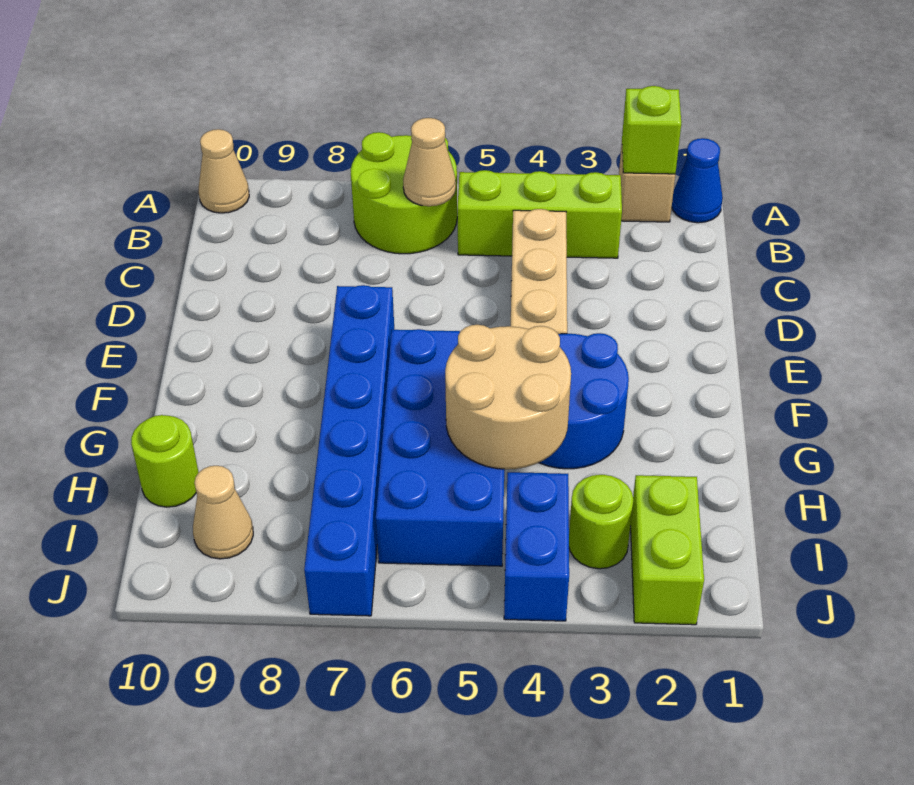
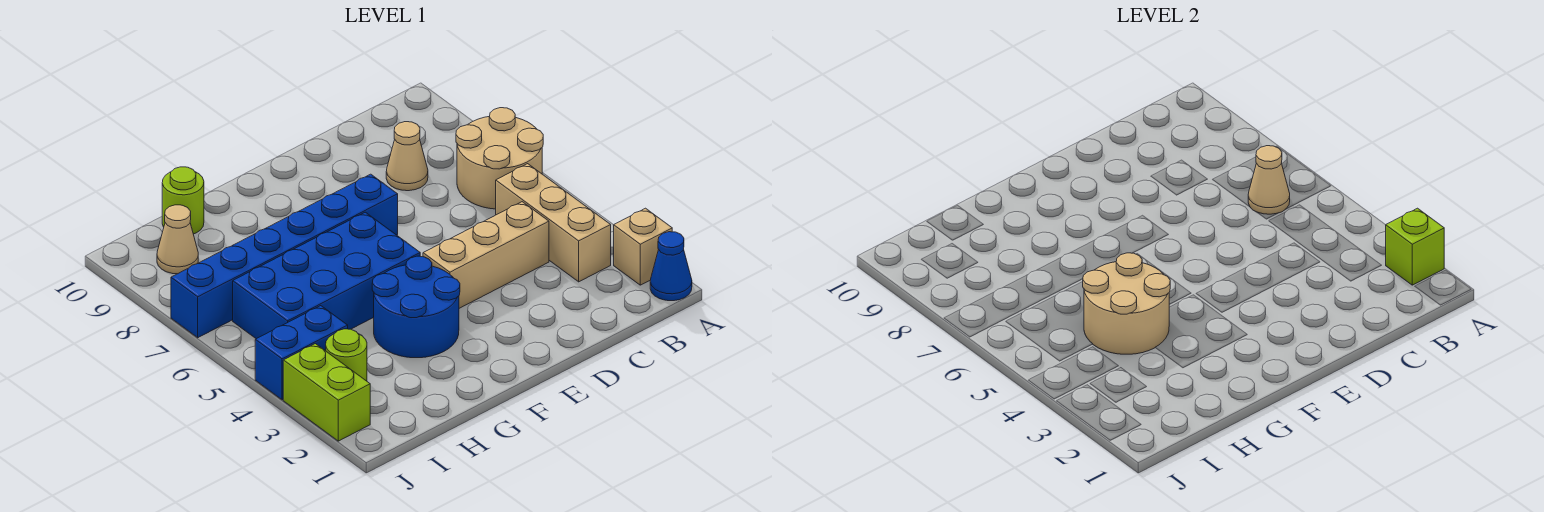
lime round brick A6:B7 level 1 -> tan round brick A6:B7 level 1
tan cone A10 level 1 -> tan cone C8 level 1
lime brick B3:B5 level 1 -> tan brick B3:B5 level 1
lime brick I2:J2 level 1 -> lime brick J2:J3 level 1

